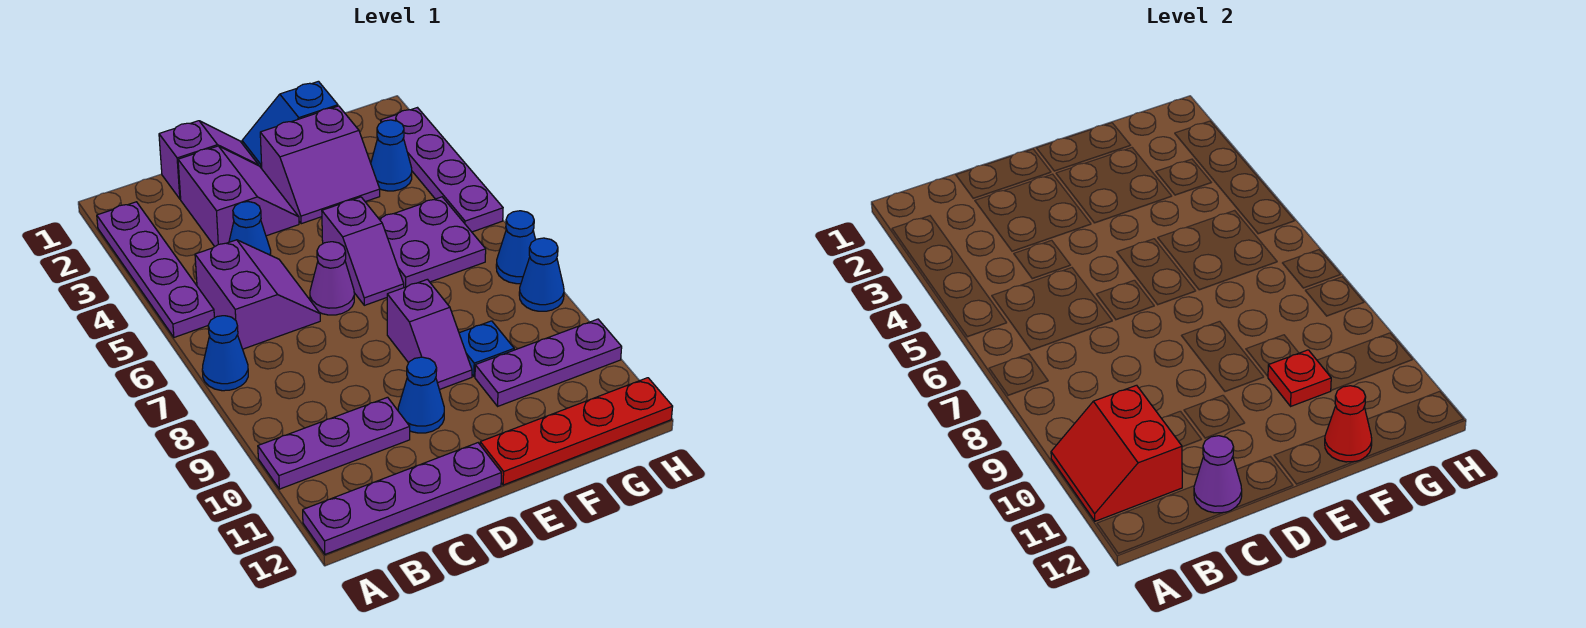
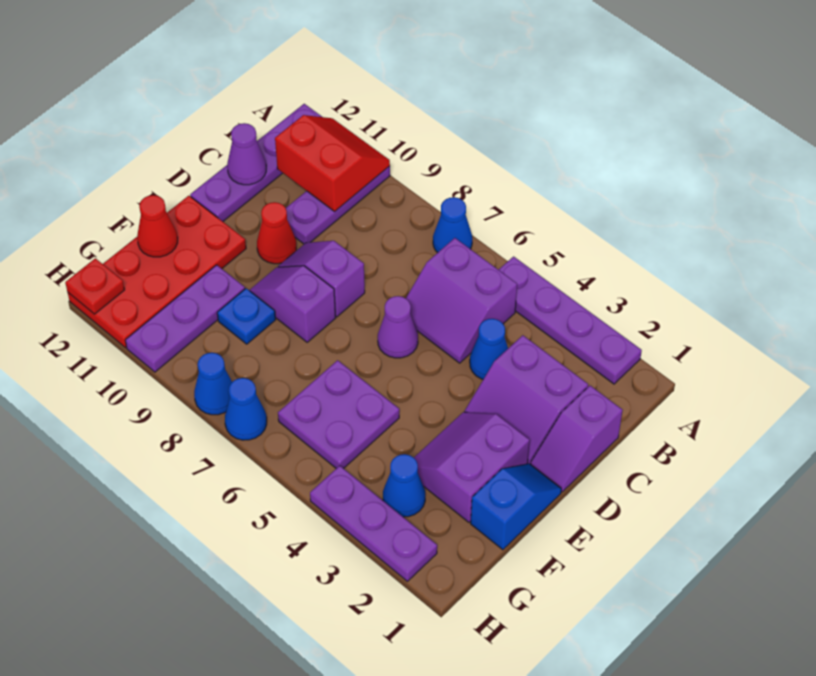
blue cone D10 level 1 -> red cone D10 level 1
purple slope E5:E6 level 1 top 5 -> purple slope D8:D9 level 1 top 8
red plate E12:H12 level 1 -> red plate E11:H12 level 1
red plate F10 level 2 -> red plate H12 level 2
purple plate H2:H5 level 1 -> purple plate H2:H4 level 1

